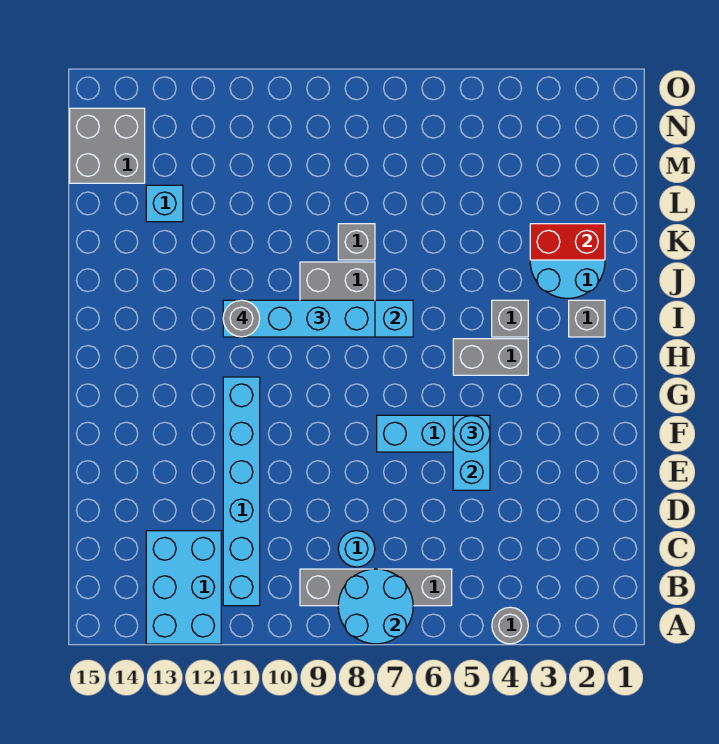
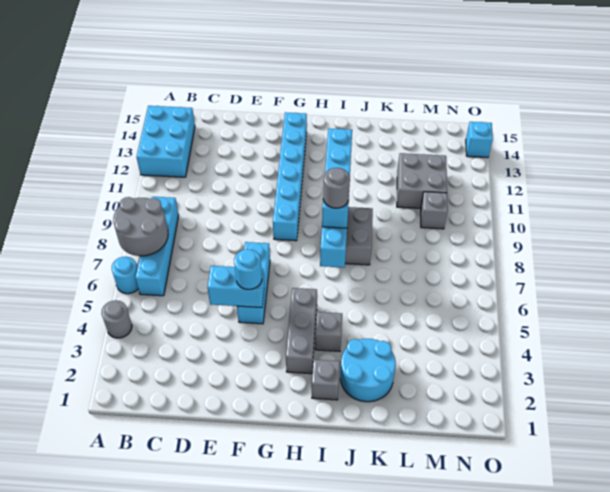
cyan round brick A7:B8 level 2 -> grey round brick A7:B8 level 2
cyan brick A12:C13 level 1 -> cyan brick A12:B14 level 1
grey brick B6:B9 level 1 -> cyan brick B6:B9 level 1
cyan brick B11:G11 level 1 -> cyan brick G9:G14 level 1
cyan round brick C8 level 1 -> cyan round brick A6 level 1
grey brick H4:H5 level 1 -> grey brick H3:H5 level 1
grey round brick I11 level 4 -> grey round brick I8 level 4
red brick K2:K3 level 2 -> none
grey brick K8 level 1 -> grey brick M10 level 1
cyan brick L13 level 1 -> cyan brick O14 level 1
grey brick M14:N15 level 1 -> grey brick L11:M12 level 1

